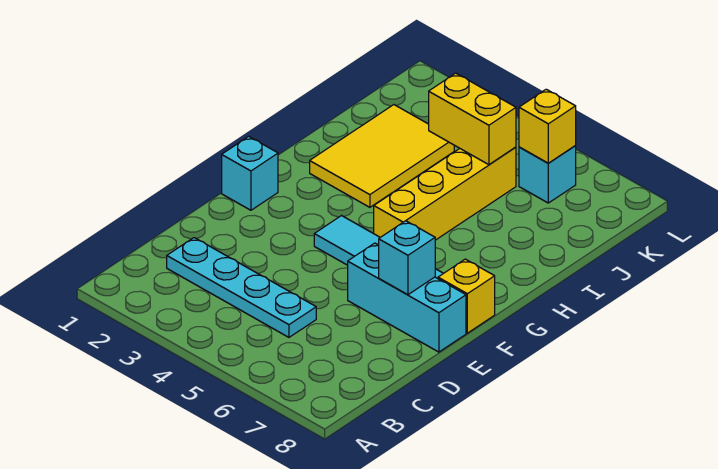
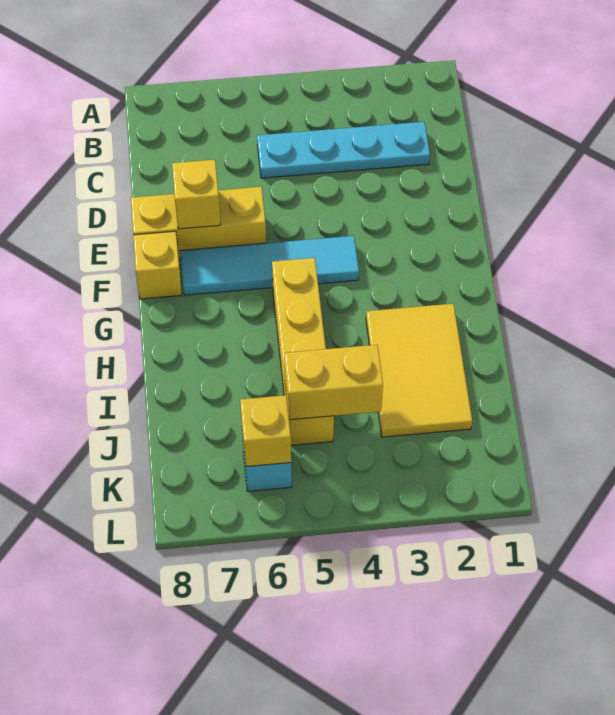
cyan brick E6:E8 level 1 -> yellow brick E6:E8 level 1
cyan brick E7 level 2 -> yellow brick E7 level 2
cyan brick F1 level 1 -> none

